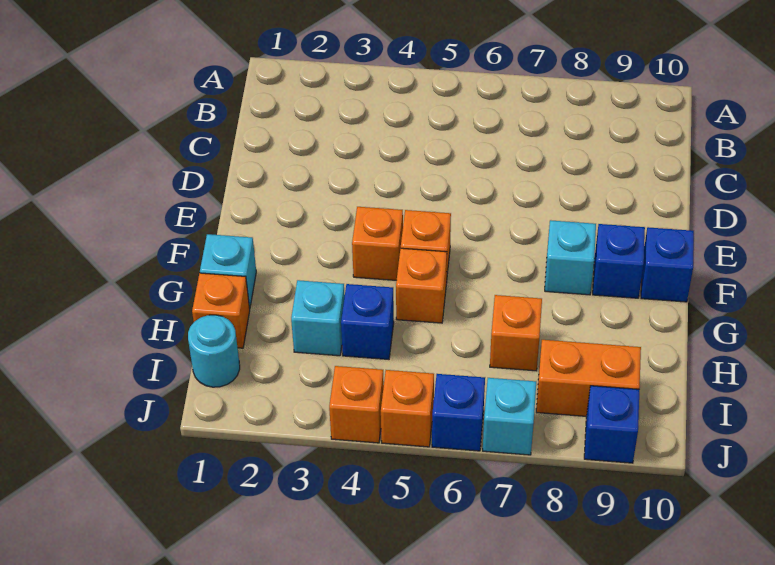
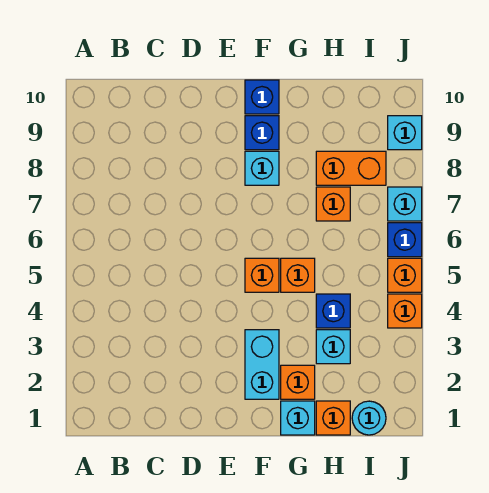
none -> cyan brick F2:F3 level 1
orange brick F4 level 1 -> orange brick G2 level 1
orange brick I8:I9 level 1 -> orange brick H8:I8 level 1
blue brick J9 level 1 -> cyan brick J9 level 1

